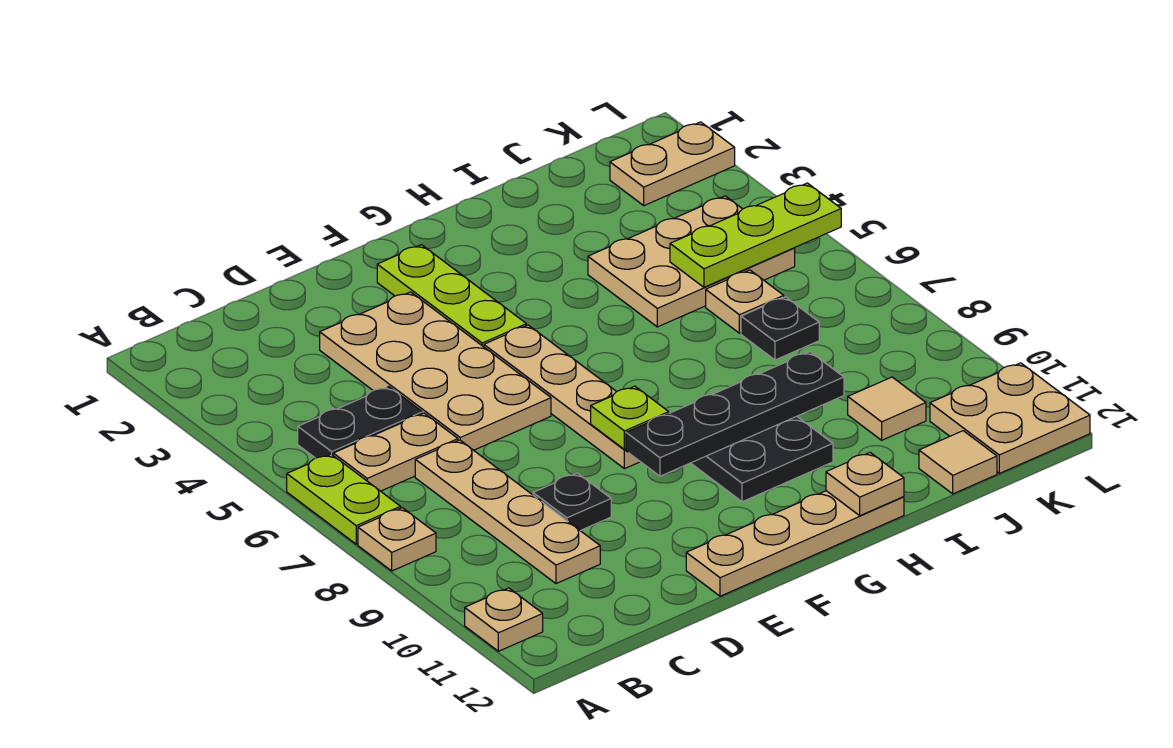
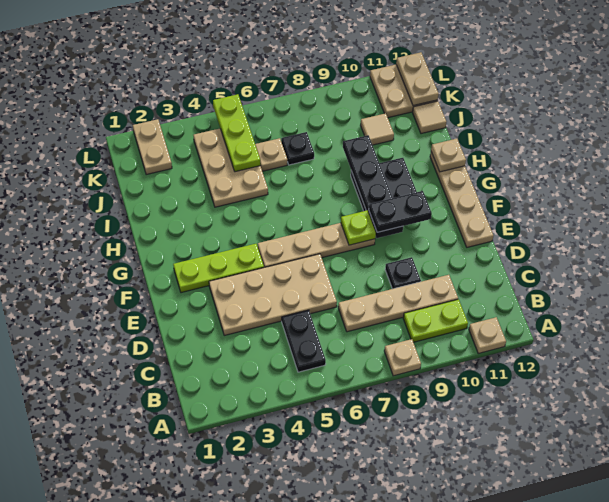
lime plate A6:A7 level 1 -> lime plate B9:B10 level 1
tan plate B6:C6 level 1 -> tan plate K12:L12 level 2
none -> black plate F9:F10 level 3

